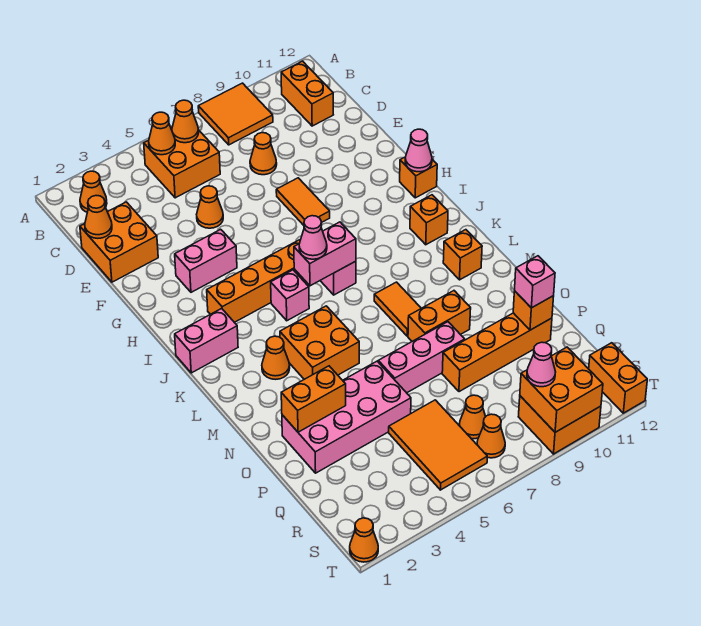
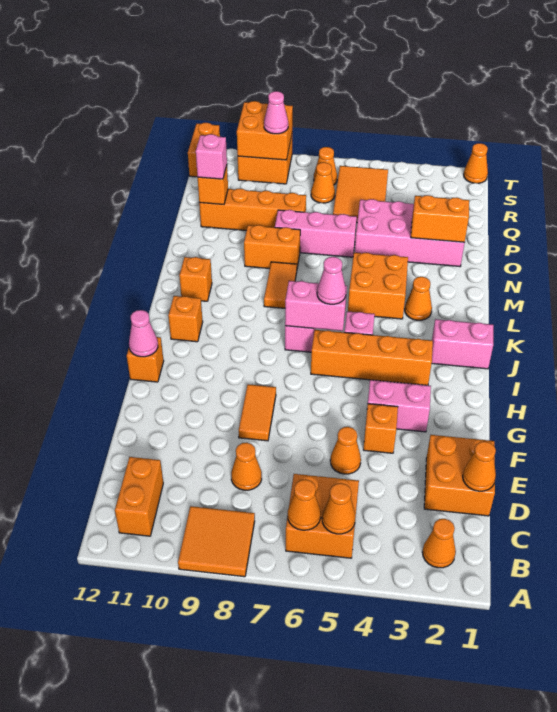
none -> orange brick F4 level 1

